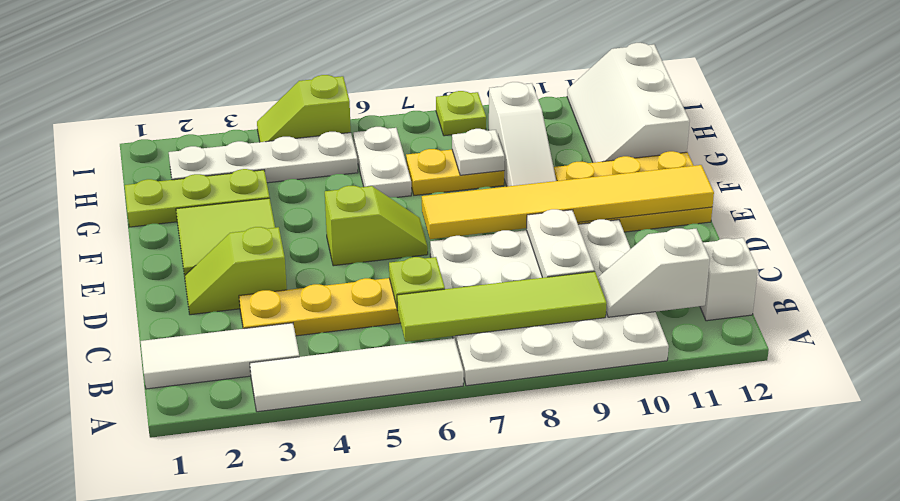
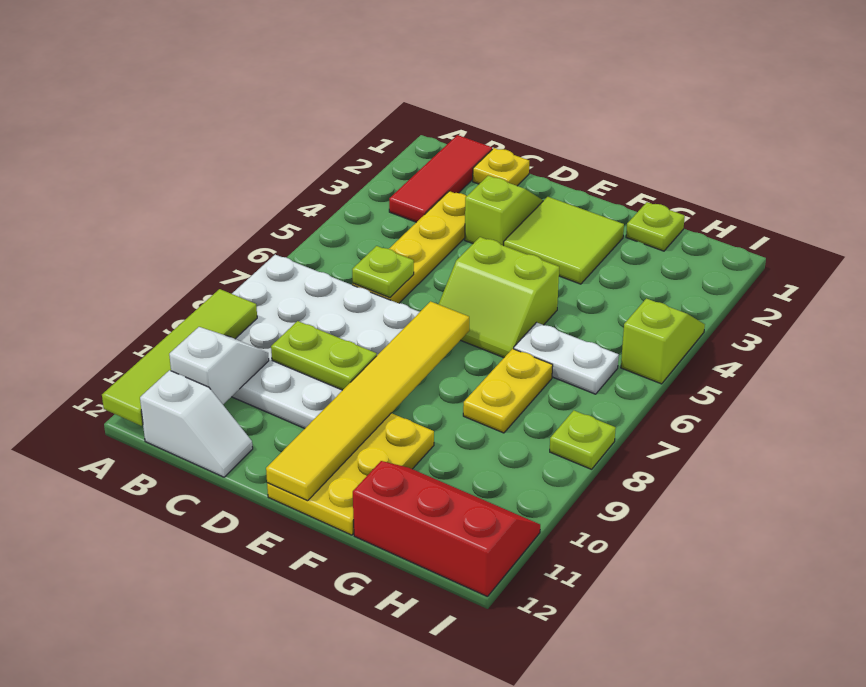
white tile A3:A6 level 1 -> none
white tile B1:B3 level 1 -> red tile B1:B3 level 1
lime tile B6:B9 level 2 -> lime tile A9:A12 level 2
none -> yellow plate C1 level 1
white plate C9:D9 level 2 -> lime plate C9:D9 level 2
lime slope E5:E6 level 1 top 5 -> lime slope E5:F6 level 1 top 5
white slope F9:H9 level 1 top H -> none
lime plate G1:G3 level 1 -> lime plate G1 level 1
white plate G8 level 2 -> none
white slope G11:I12 level 1 top 12 -> red slope G11:I12 level 1 top 12
white plate H2:H5 level 1 -> none

